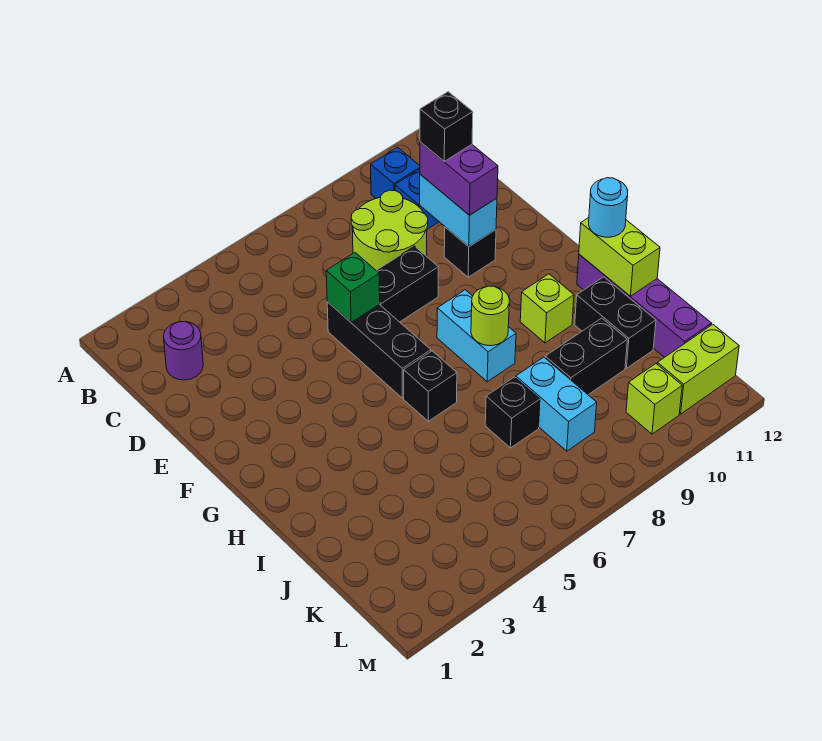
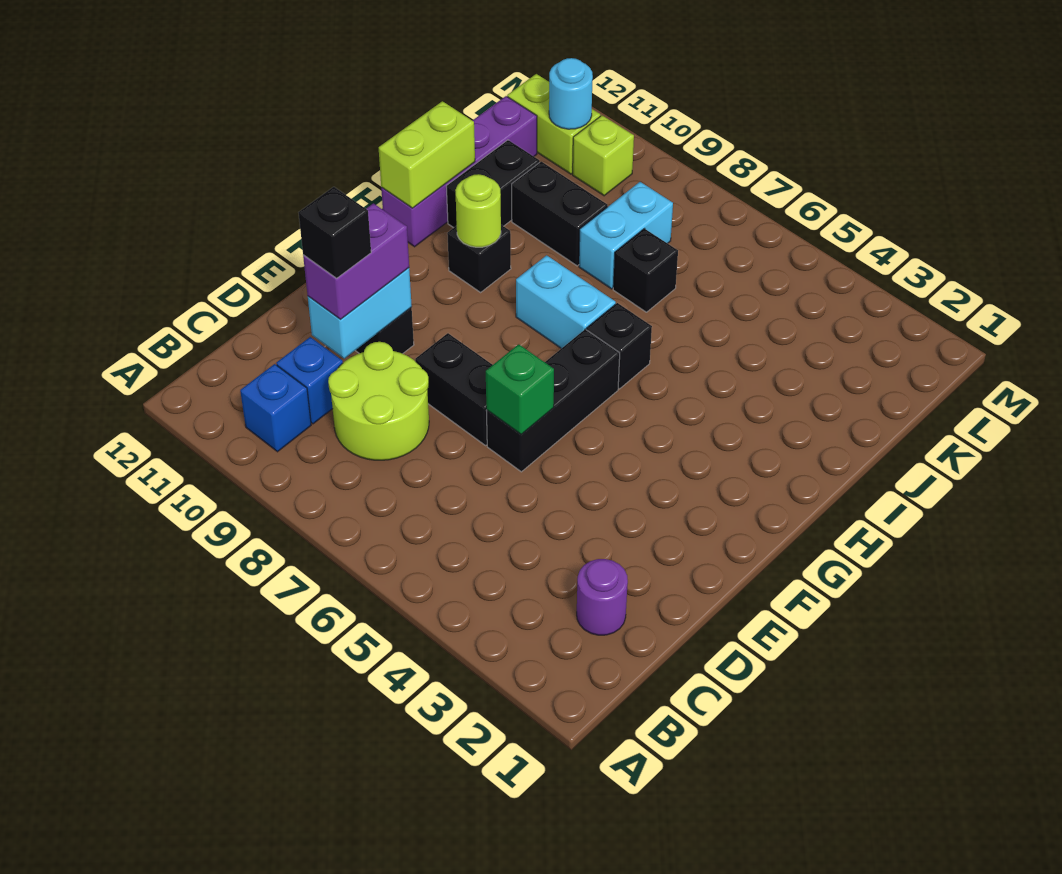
cyan brick G8:H8 level 1 -> cyan brick H7:H8 level 1
lime round brick H8 level 2 -> lime round brick H10 level 2
lime brick H10 level 1 -> black brick H10 level 1
cyan round brick H12 level 3 -> cyan round brick L11 level 2

